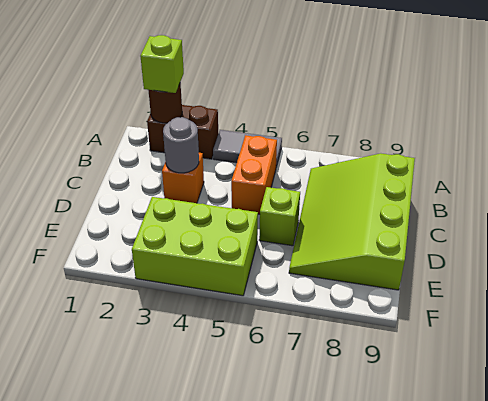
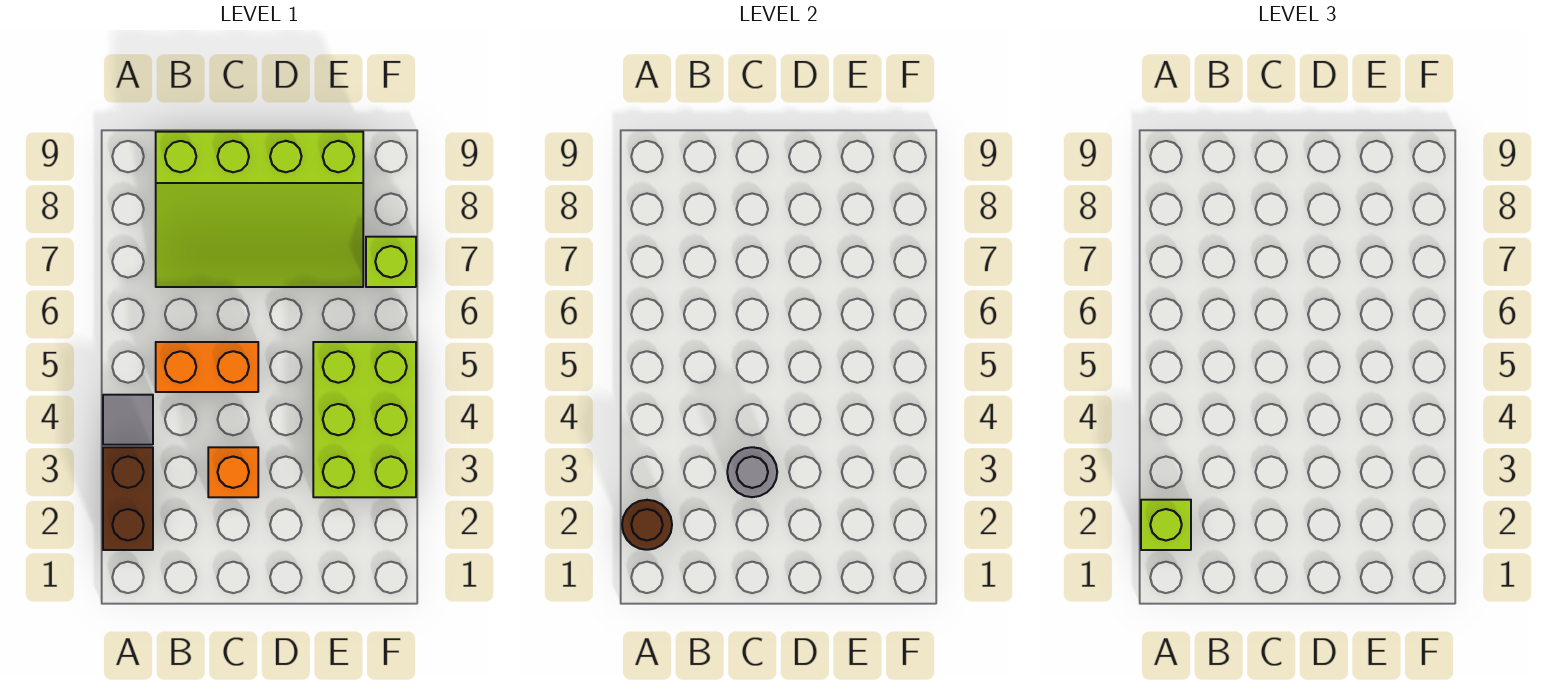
grey tile A4:A5 level 1 -> grey tile A4 level 1
lime brick D6 level 1 -> lime brick F7 level 1

